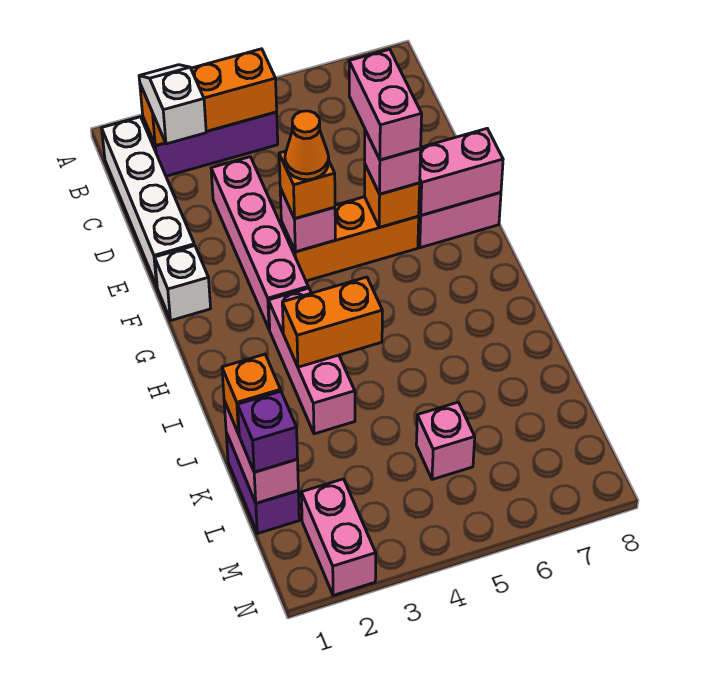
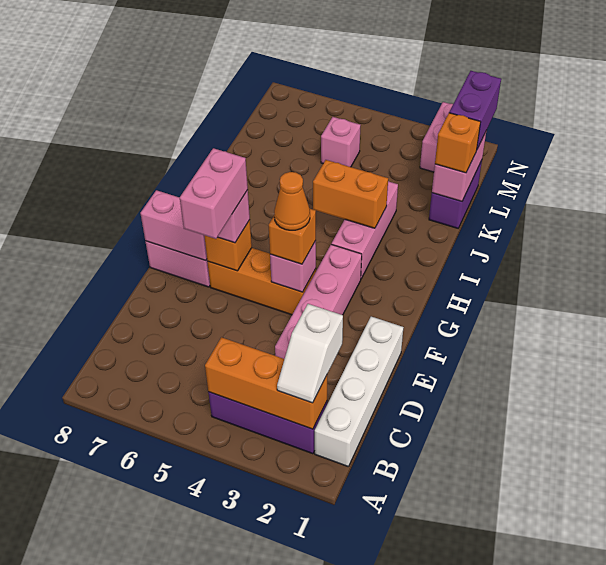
white brick F1 level 1 -> none
purple brick L1 level 3 -> purple brick L1:M1 level 3

